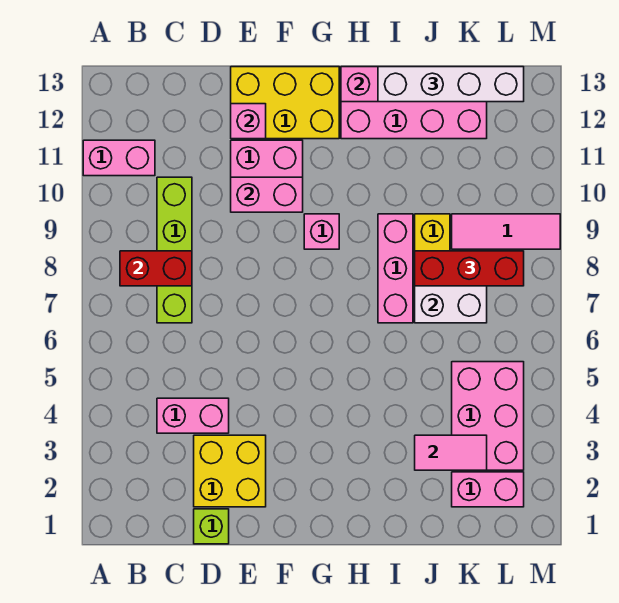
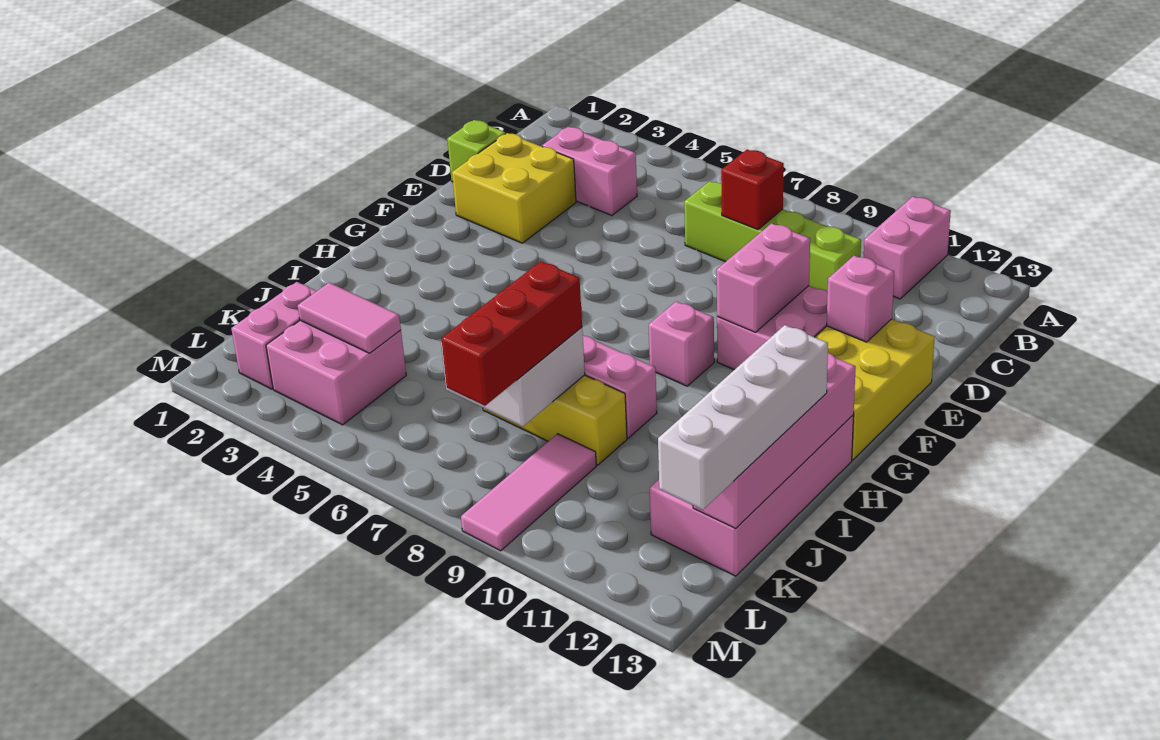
red brick B8:C8 level 2 -> red brick C8 level 2
pink brick C4:D4 level 1 -> pink brick C3:C4 level 1
pink tile J3:K3 level 2 -> pink tile K3:K4 level 2
pink brick K3:L5 level 1 -> pink brick K3:L4 level 1

